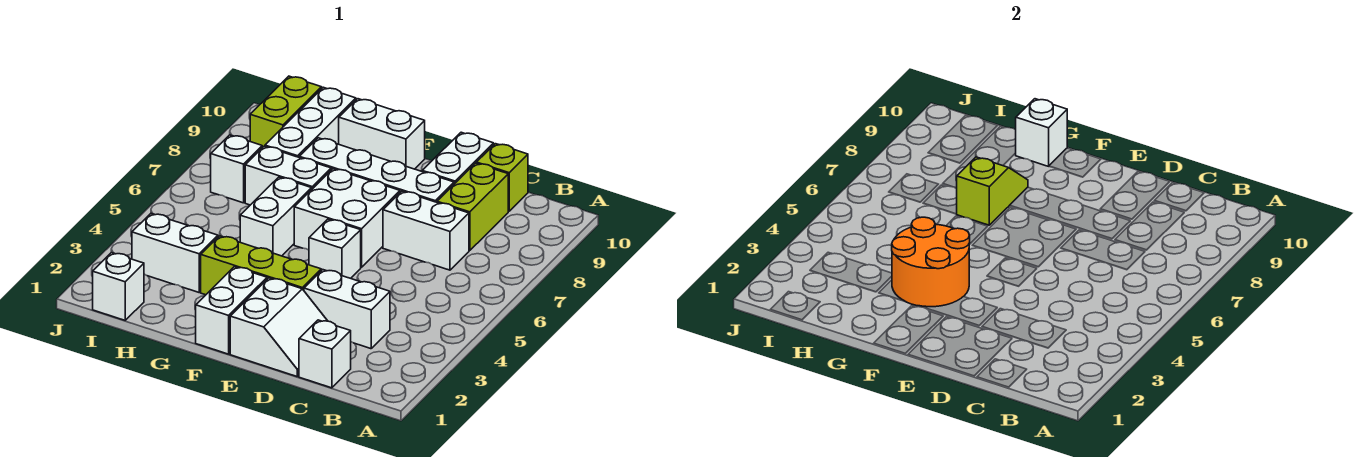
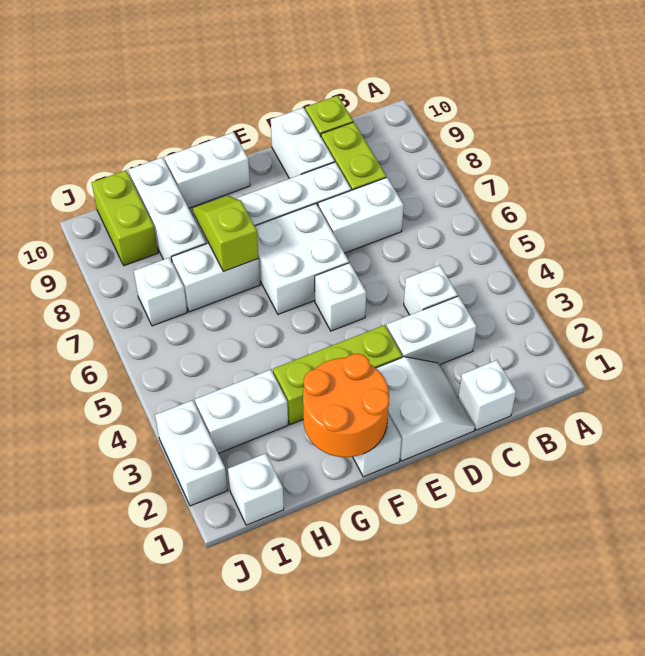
orange round brick F3:G4 level 2 -> orange round brick F1:G2 level 2
white brick G5:G6 level 1 -> white brick J2:J3 level 1
white brick G10 level 2 -> white brick C4 level 1

